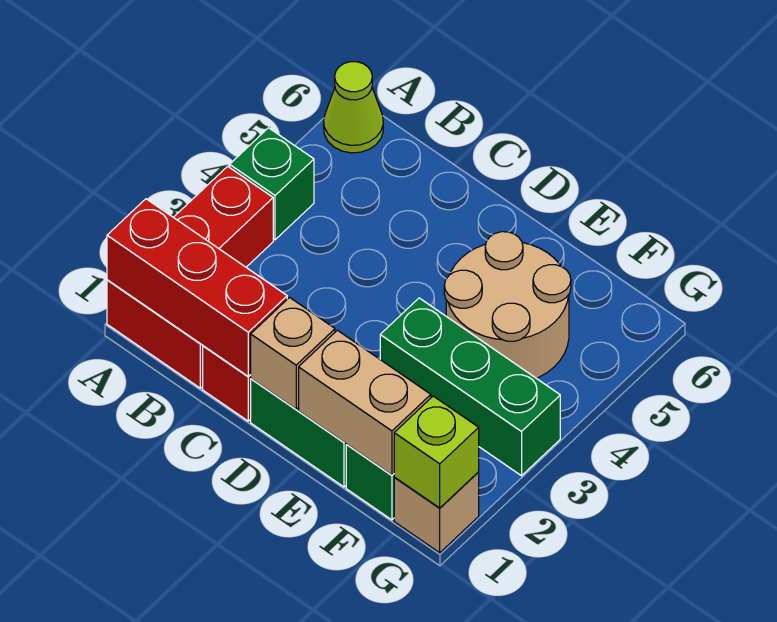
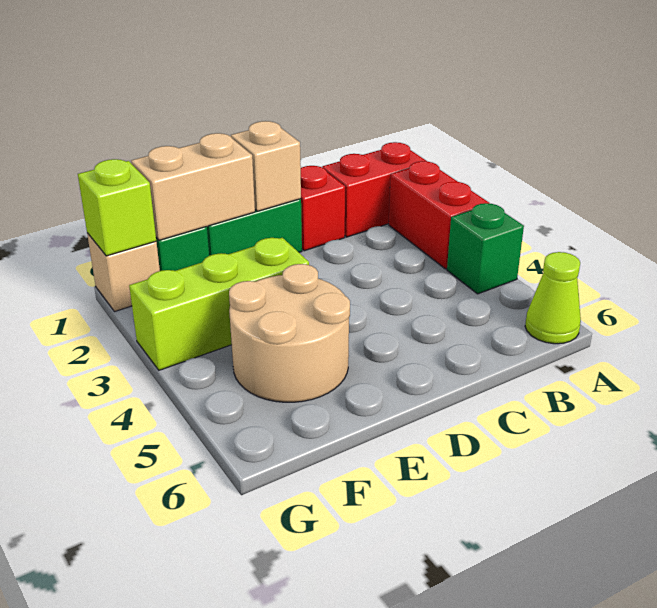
red brick A1:C1 level 2 -> none
green brick E3:G3 level 1 -> lime brick E3:G3 level 1

